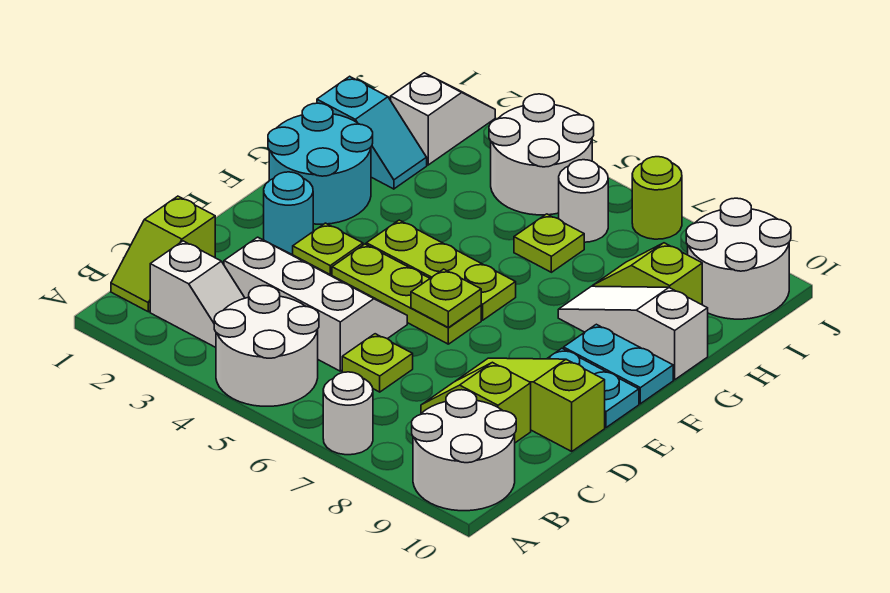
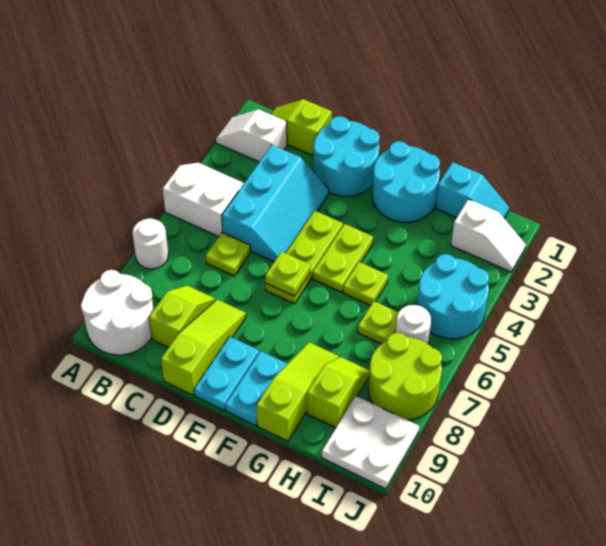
white round brick A4:B5 level 1 -> white slope A4:B5 level 1 top 5
white slope B2:B3 level 1 top 2 -> white slope A2:B2 level 1 top B
white slope C3:D5 level 1 top C -> cyan slope C3:D5 level 1 top C
cyan round brick E2 level 1 -> cyan round brick D1:E2 level 1
lime plate E3 level 1 -> lime plate G5 level 1
lime plate F4:F6 level 1 -> lime plate F4:F5 level 1
white slope G8:G10 level 1 top 10 -> lime slope G8:G10 level 1 top 10
cyan slope H1:H2 level 1 top 1 -> cyan slope H1:I1 level 1 top H
white round brick I4:J5 level 1 -> cyan round brick I4:J5 level 1
white round brick I9:J10 level 1 -> white plate I9:J10 level 1
lime round brick J7 level 1 -> lime round brick I7:J8 level 1

